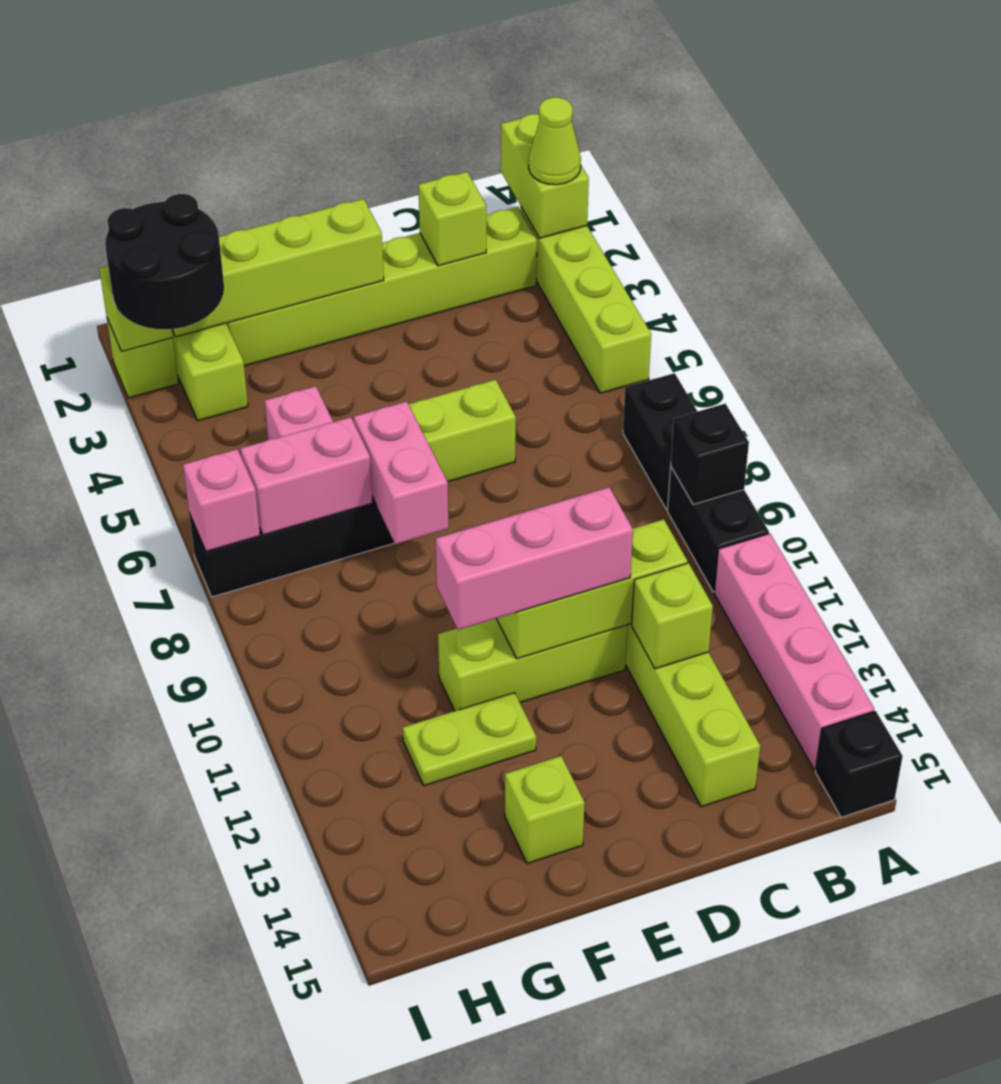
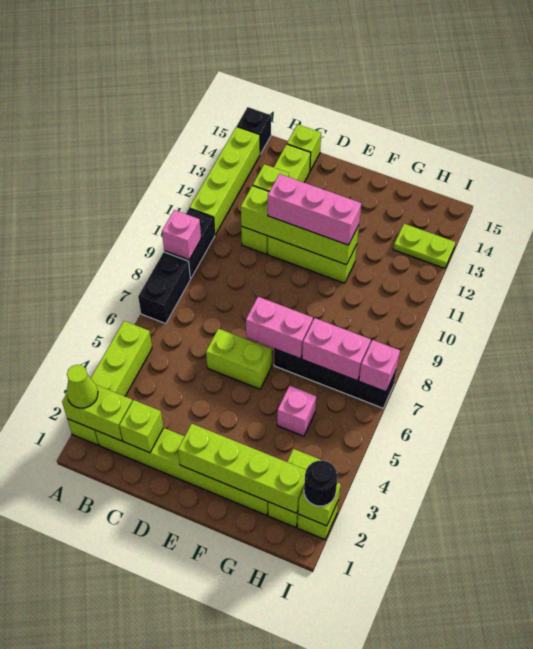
lime brick A1:A2 level 2 -> lime brick A2:B2 level 2
black brick A9 level 2 -> pink brick A9 level 2
pink brick A11:A14 level 1 -> lime brick A11:A14 level 1
lime brick C11:E11 level 2 -> lime brick C11:F11 level 2
pink brick F7:F8 level 2 -> pink brick E7:F7 level 2
lime plate F12:G12 level 1 -> lime plate H13:I13 level 1
lime brick F14 level 1 -> lime brick C15 level 1
black round brick H2:I3 level 3 -> black round brick I2 level 3

